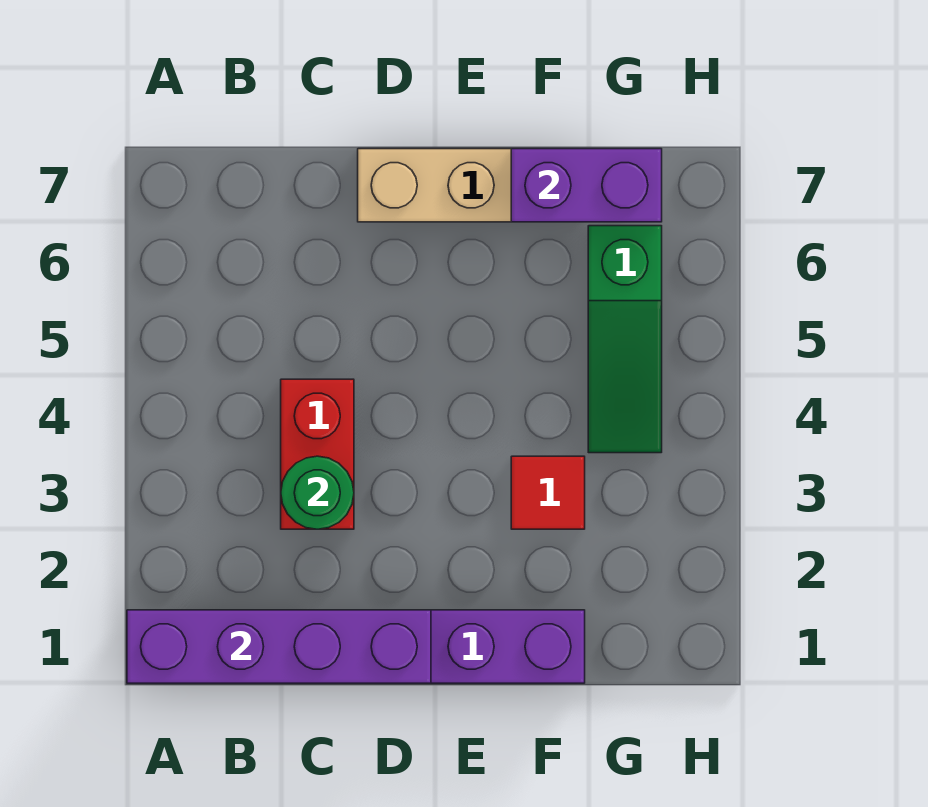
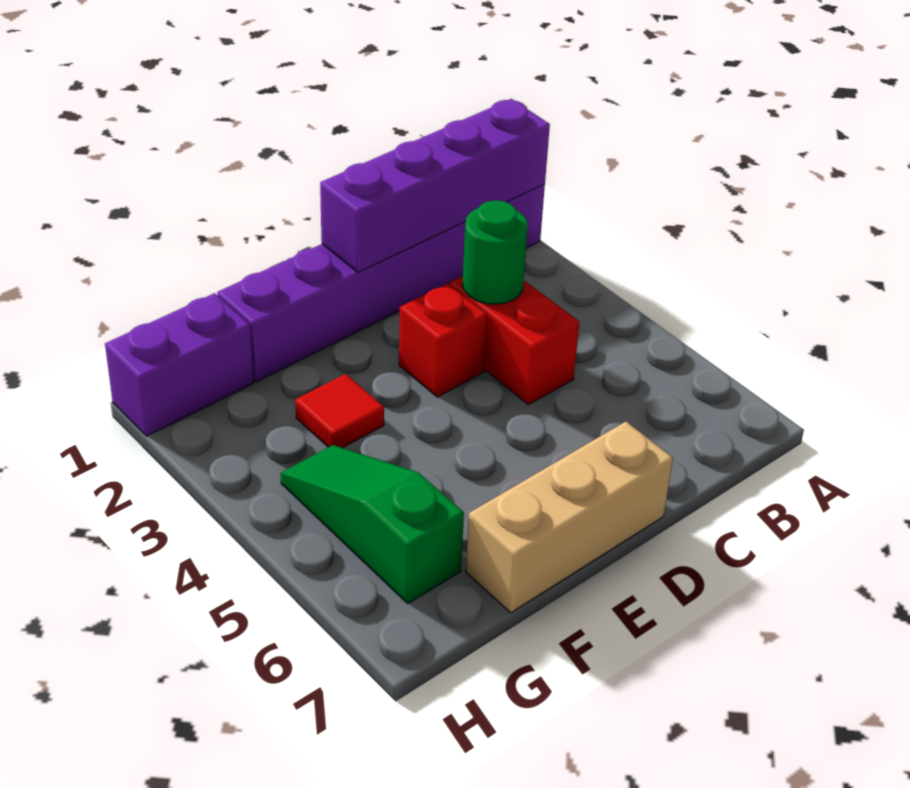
none -> red brick D3 level 1
purple brick F7:G7 level 2 -> purple brick G1:H1 level 1

